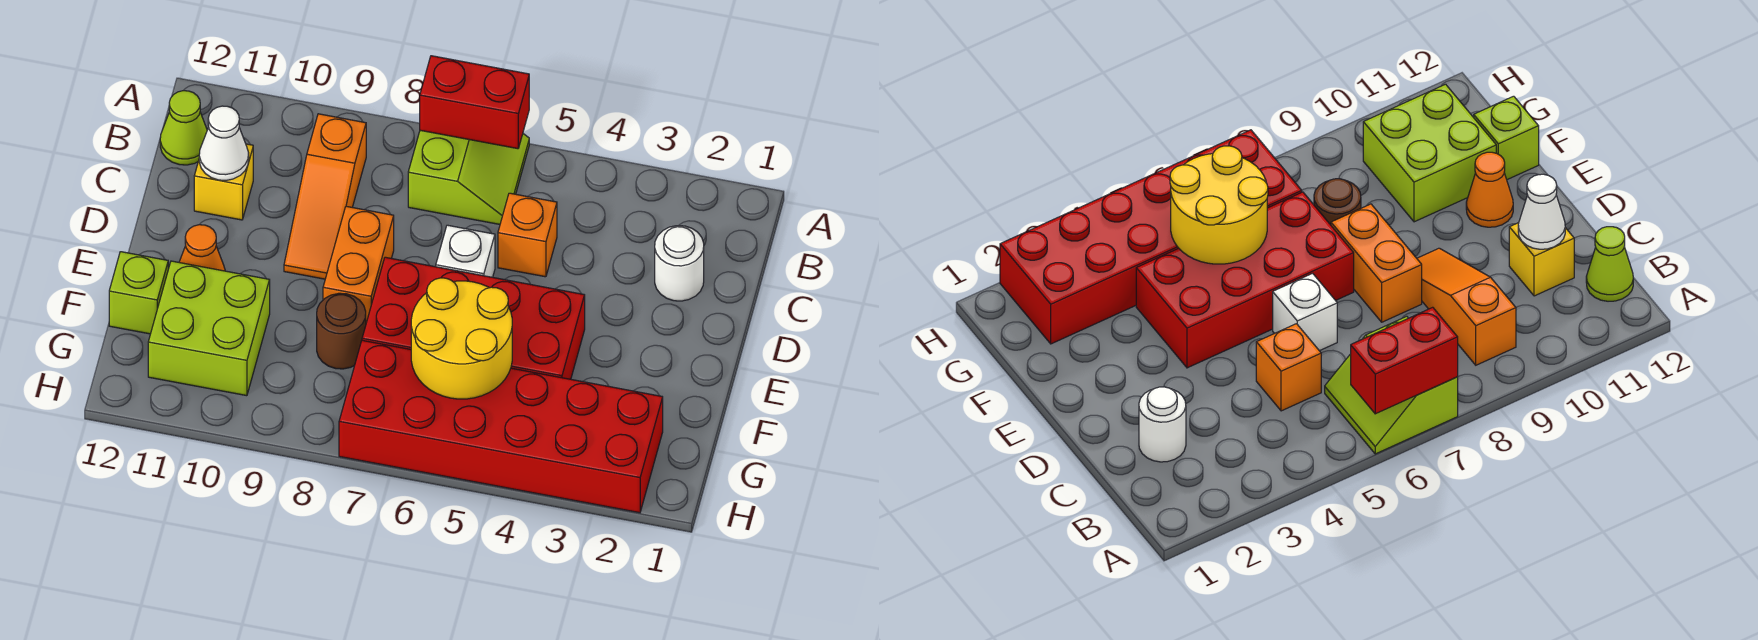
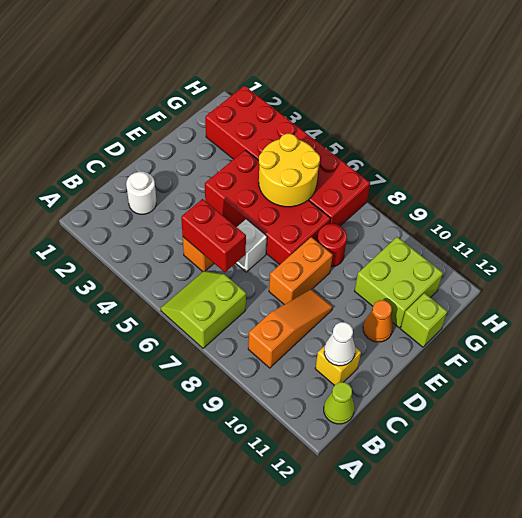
red brick A6:A7 level 2 -> red brick C5:C6 level 2
brown round brick F8 level 1 -> red round brick F8 level 1

